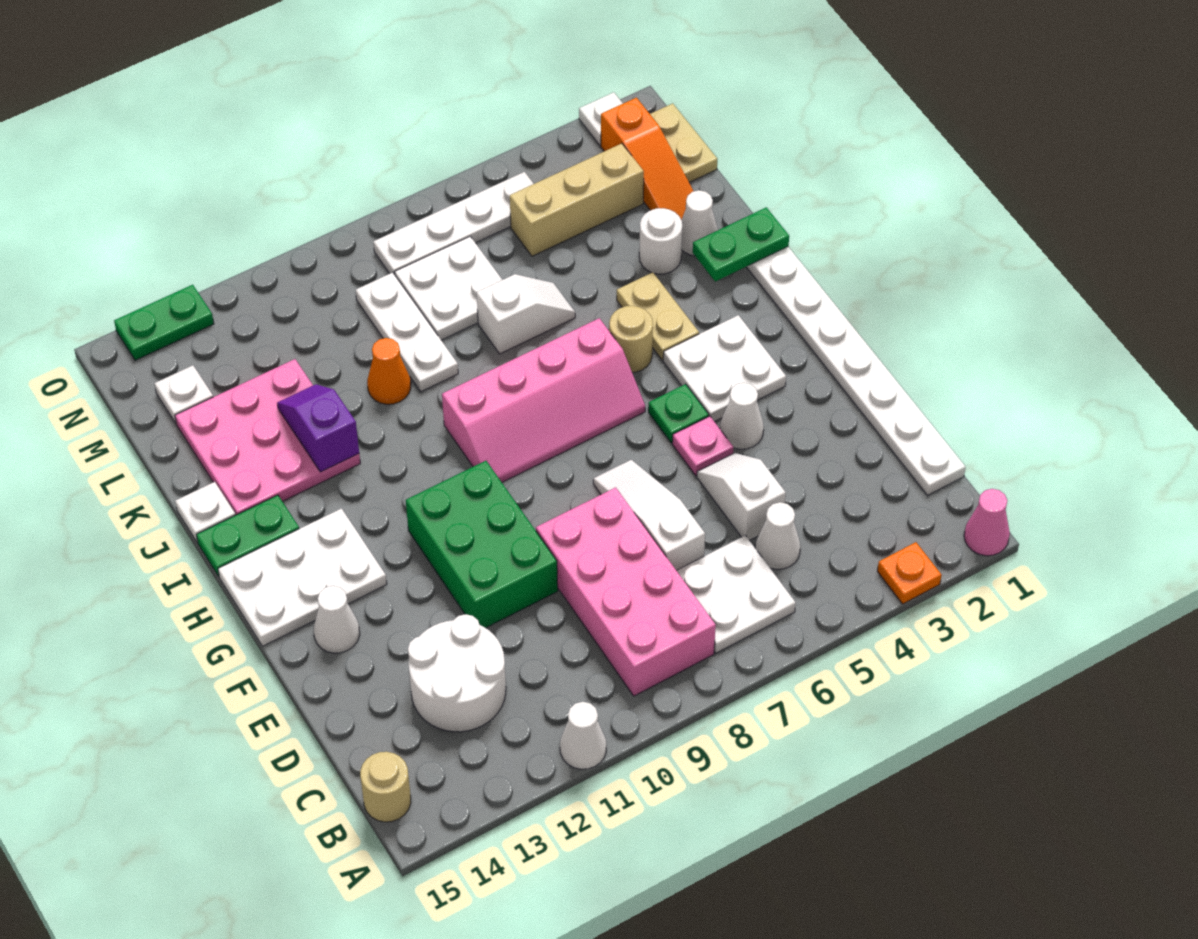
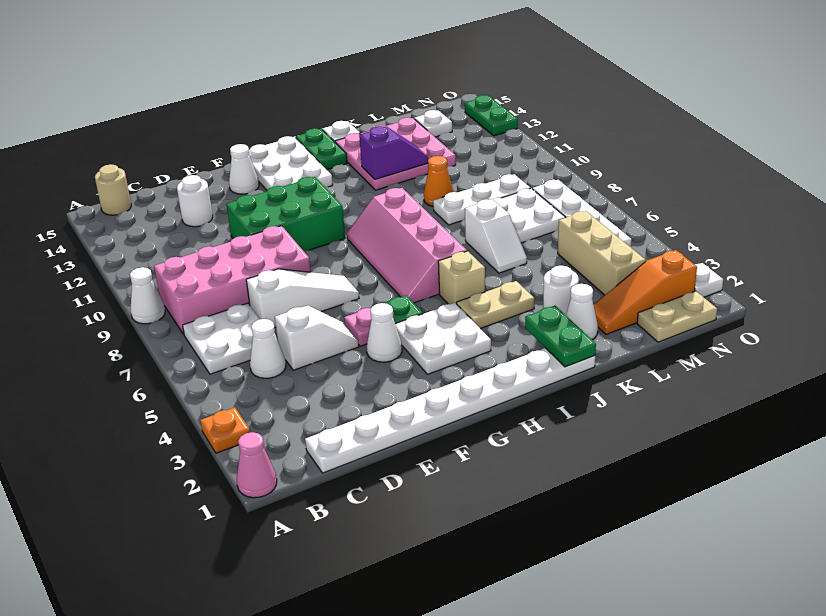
white cone A11 level 1 -> white cone A9 level 1
white round brick C12:D13 level 1 -> white round brick D13 level 1
tan round brick I5 level 1 -> tan brick I5 level 1

